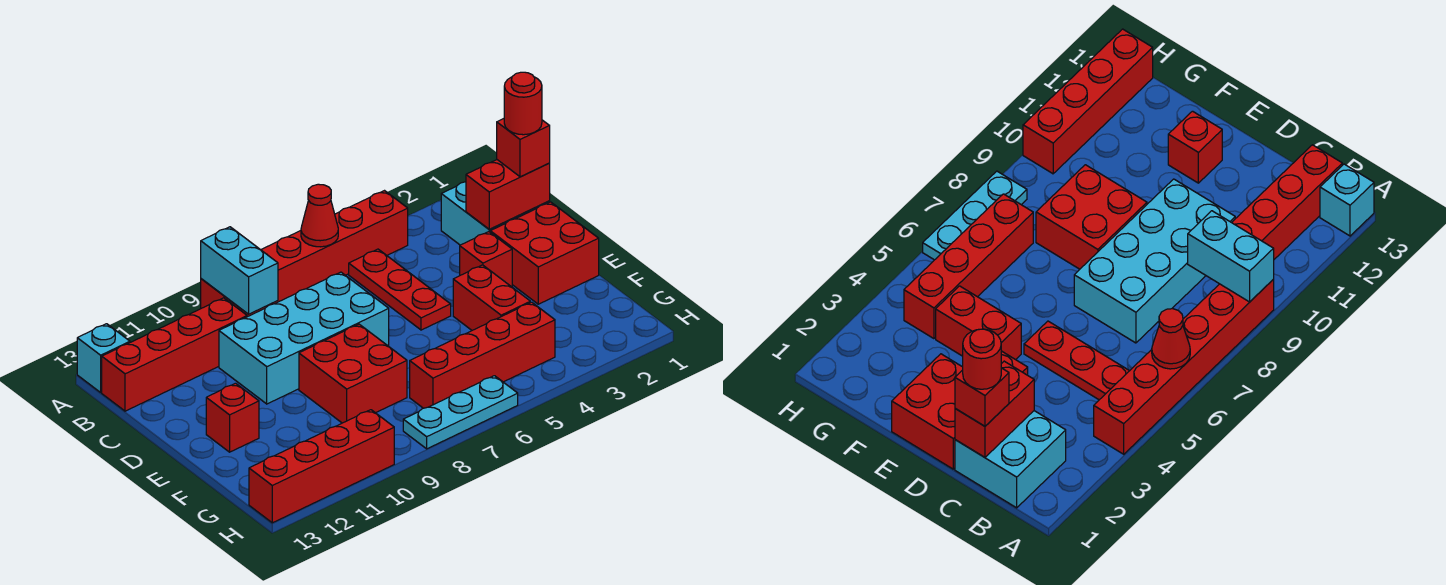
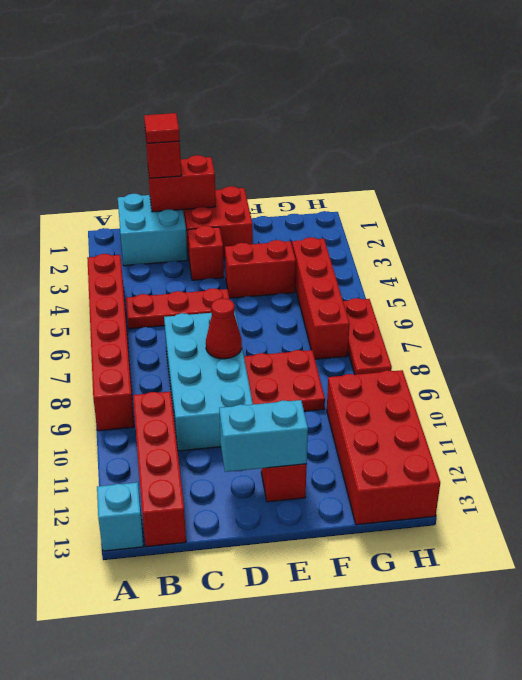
red cone A6 level 2 -> red cone D8 level 2
cyan brick A9:B9 level 2 -> cyan brick D12:E12 level 2
red brick C1:C2 level 2 -> red brick C1:D1 level 2
red round brick C1 level 4 -> red tile C1 level 4
red brick E8:F9 level 1 -> red plate E8:F9 level 1
cyan plate H6:H8 level 1 -> red plate H6:H8 level 1
red brick H10:H13 level 1 -> red brick G10:H13 level 1

